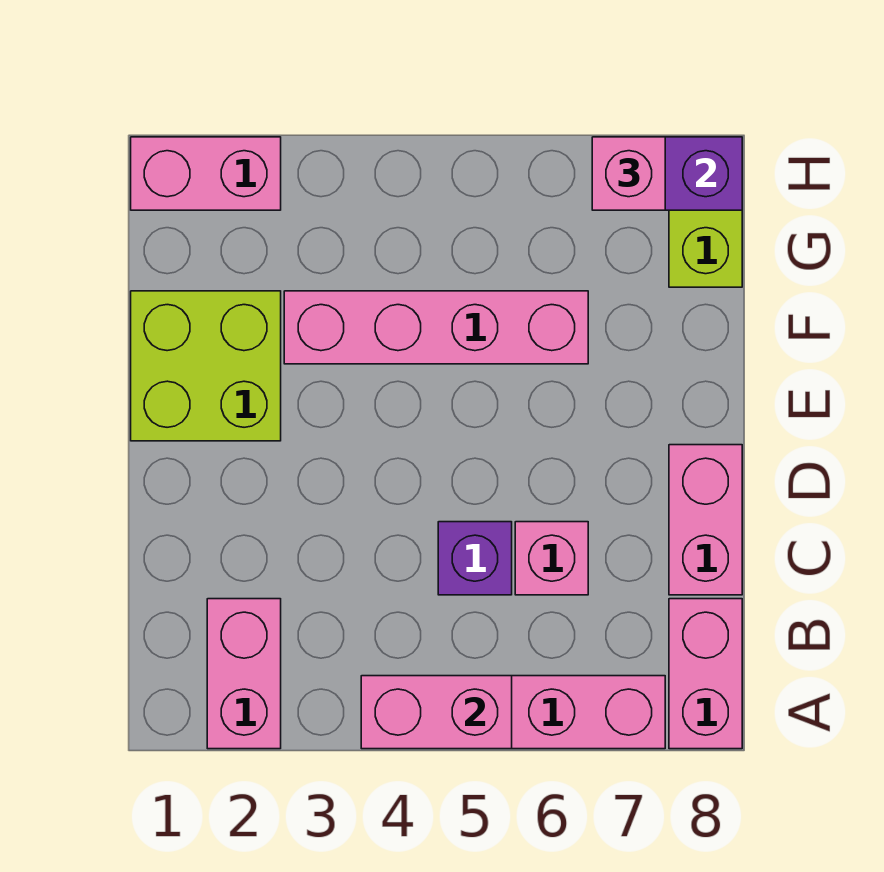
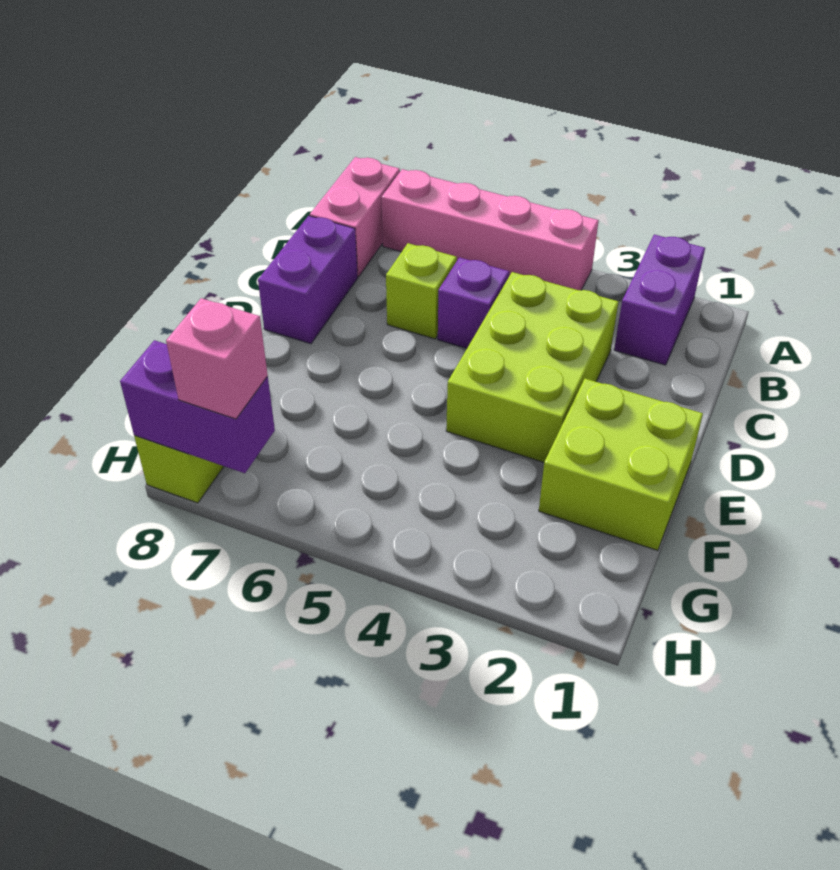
pink brick A2:B2 level 1 -> purple brick A2:B2 level 1
pink brick A4:A5 level 2 -> none
none -> lime brick C3:E4 level 1
pink brick C6 level 1 -> lime brick C6 level 1
pink brick C8:D8 level 1 -> purple brick C8:D8 level 1
pink brick F3:F6 level 1 -> none
pink brick H1:H2 level 1 -> none

